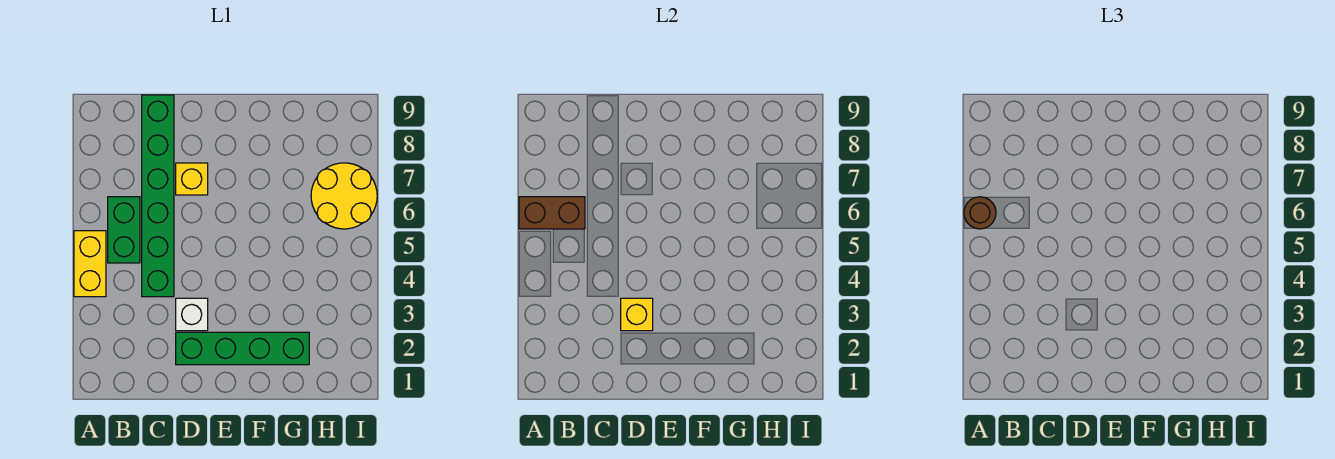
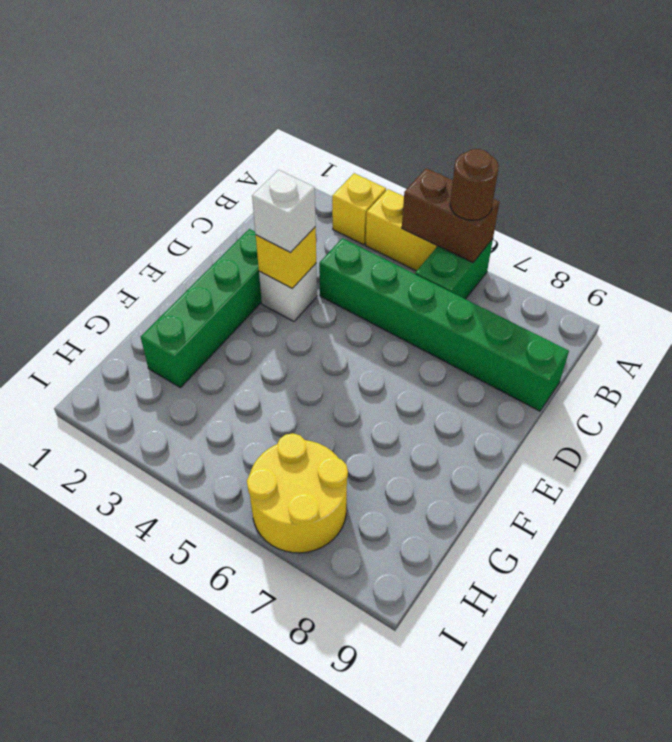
brown brick A6:B6 level 2 -> brown brick A5:A6 level 2
green brick B5:B6 level 1 -> green brick A6:B6 level 1
none -> white brick D3 level 3
yellow brick D7 level 1 -> yellow brick A3 level 1

